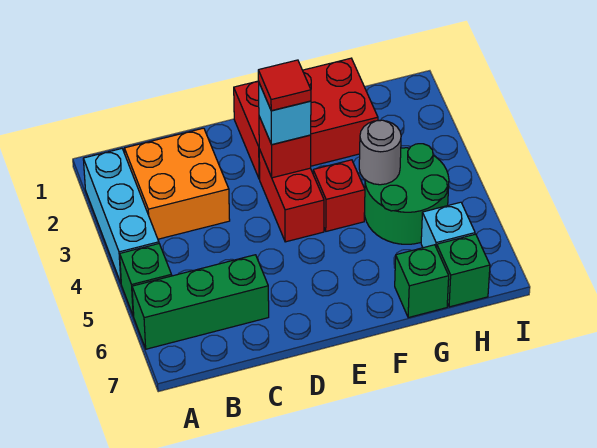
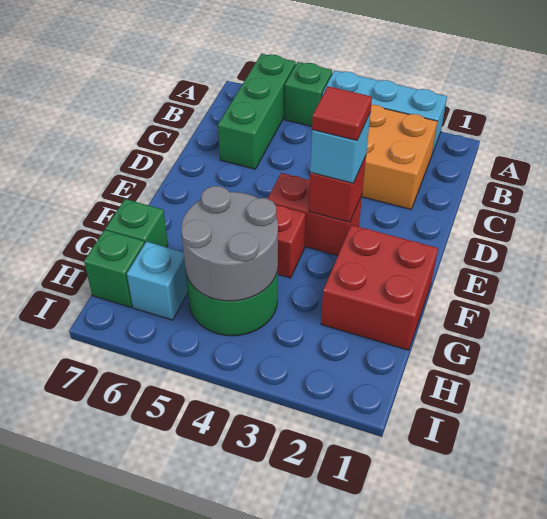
red brick E1:G2 level 1 -> red brick F1:G2 level 1
grey round brick G4 level 2 -> grey round brick G4:H5 level 2

